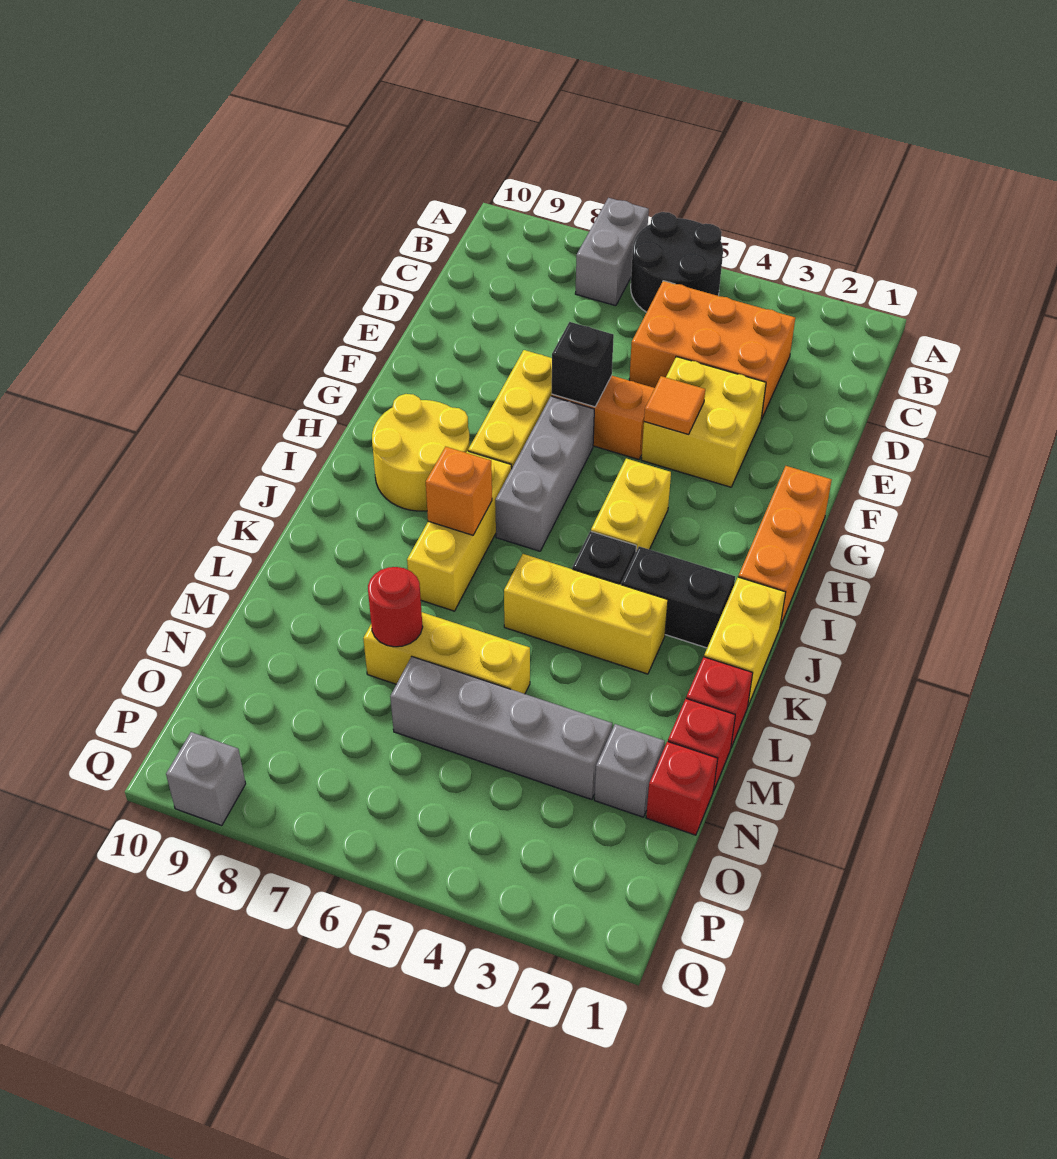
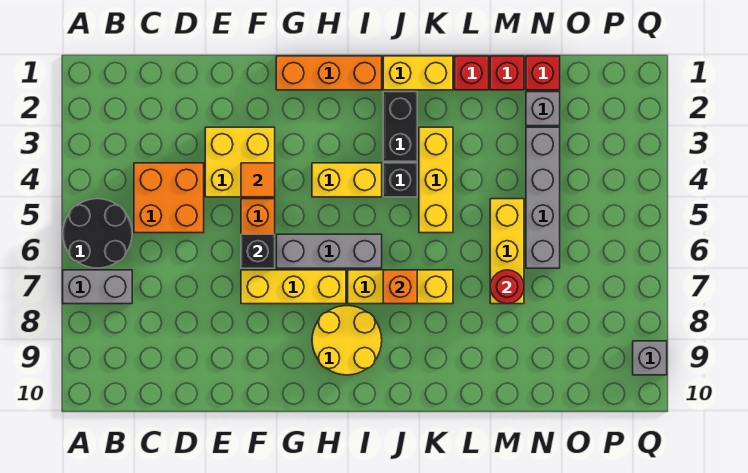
orange brick C3:D5 level 1 -> orange brick C4:D5 level 1

